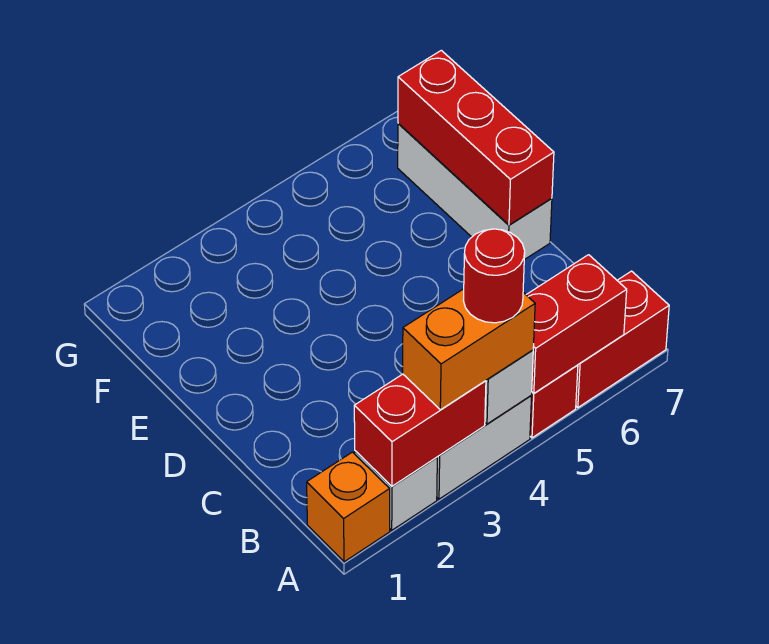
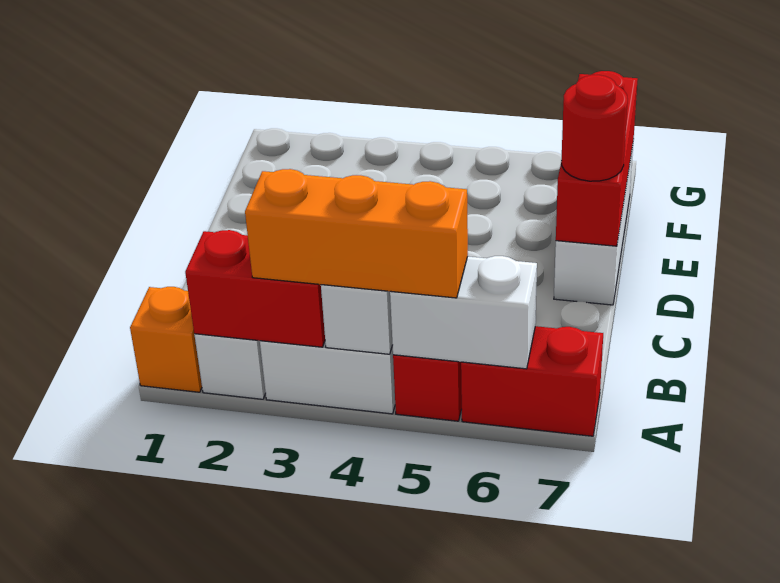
orange brick A3:A4 level 3 -> orange brick A3:A5 level 3
red round brick A4 level 4 -> red round brick D7 level 3
red brick A5:A6 level 2 -> white brick A5:A6 level 2

